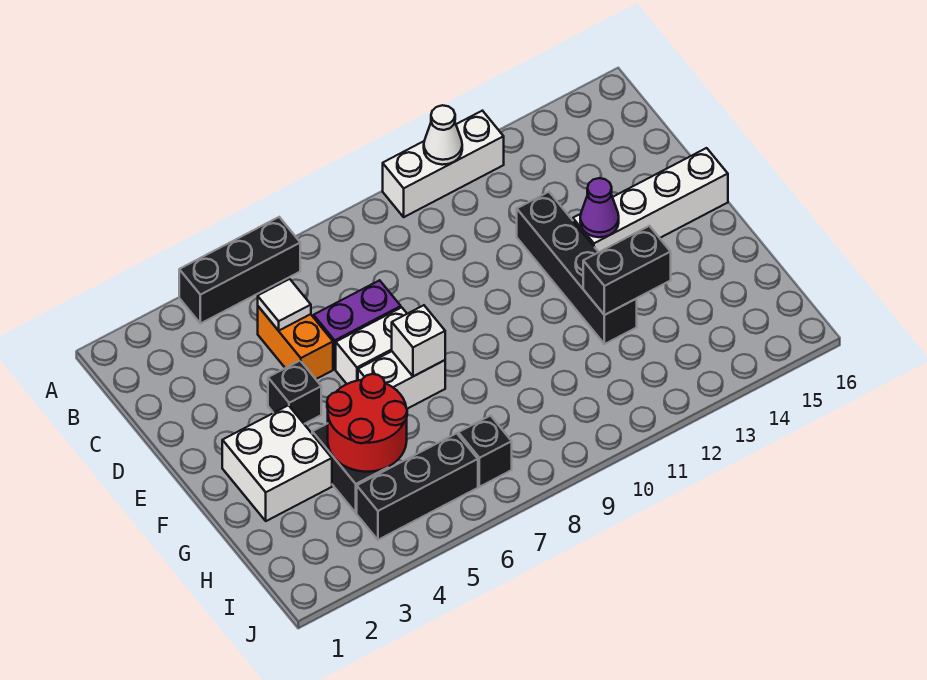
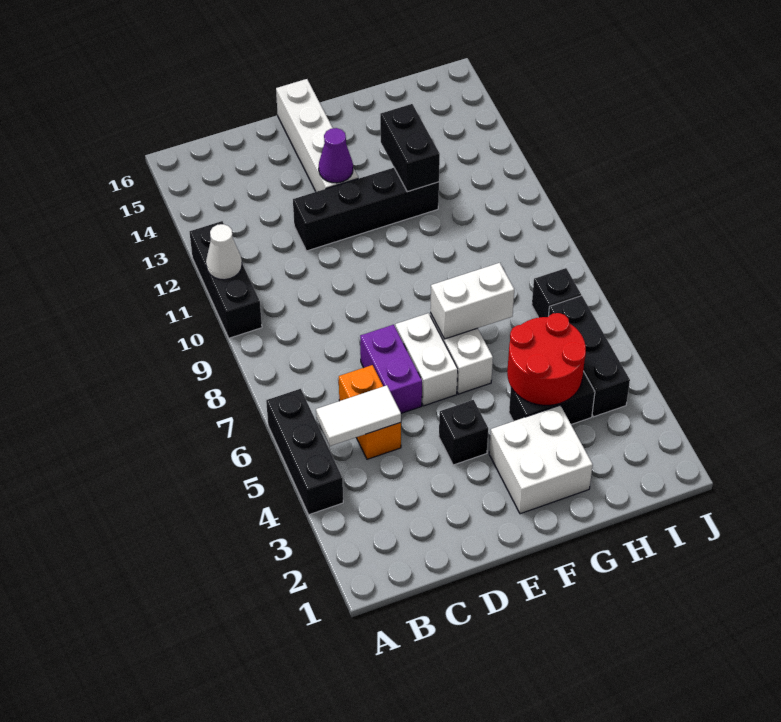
white brick A10:A12 level 1 -> black brick A10:A12 level 1
orange brick C5:D5 level 1 -> orange brick C5:C6 level 1
white tile C5 level 2 -> white tile B5:C5 level 2
white brick F7 level 2 -> white brick F7:G7 level 2

